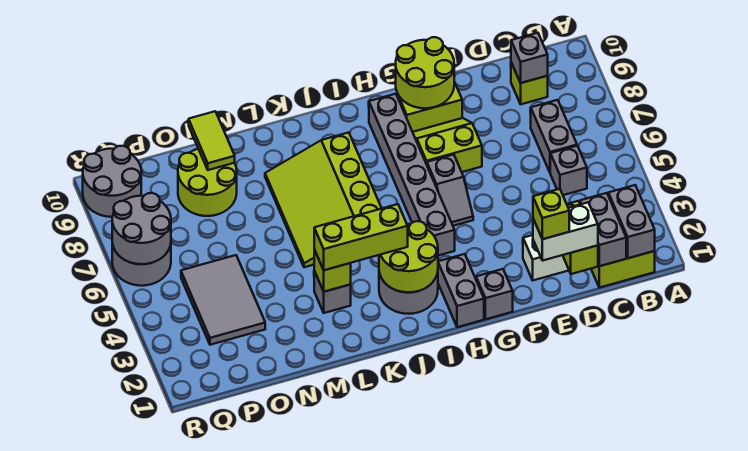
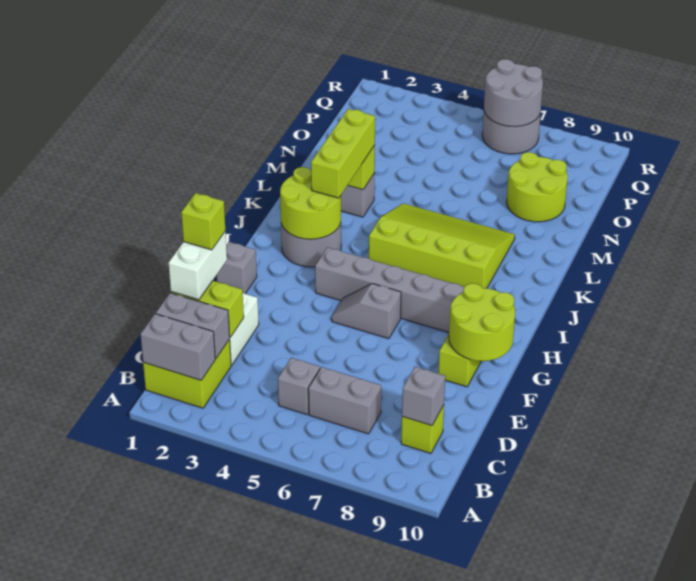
lime slope F7:G8 level 1 top 7 -> none
grey brick H1:H2 level 1 -> none
lime tile N9:N10 level 2 -> none
grey tile O3:P5 level 1 -> none
grey round brick Q9:R10 level 1 -> none

